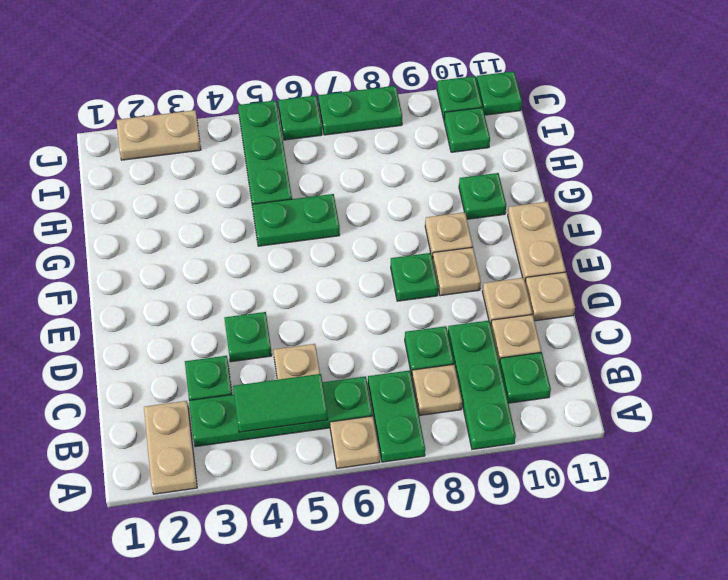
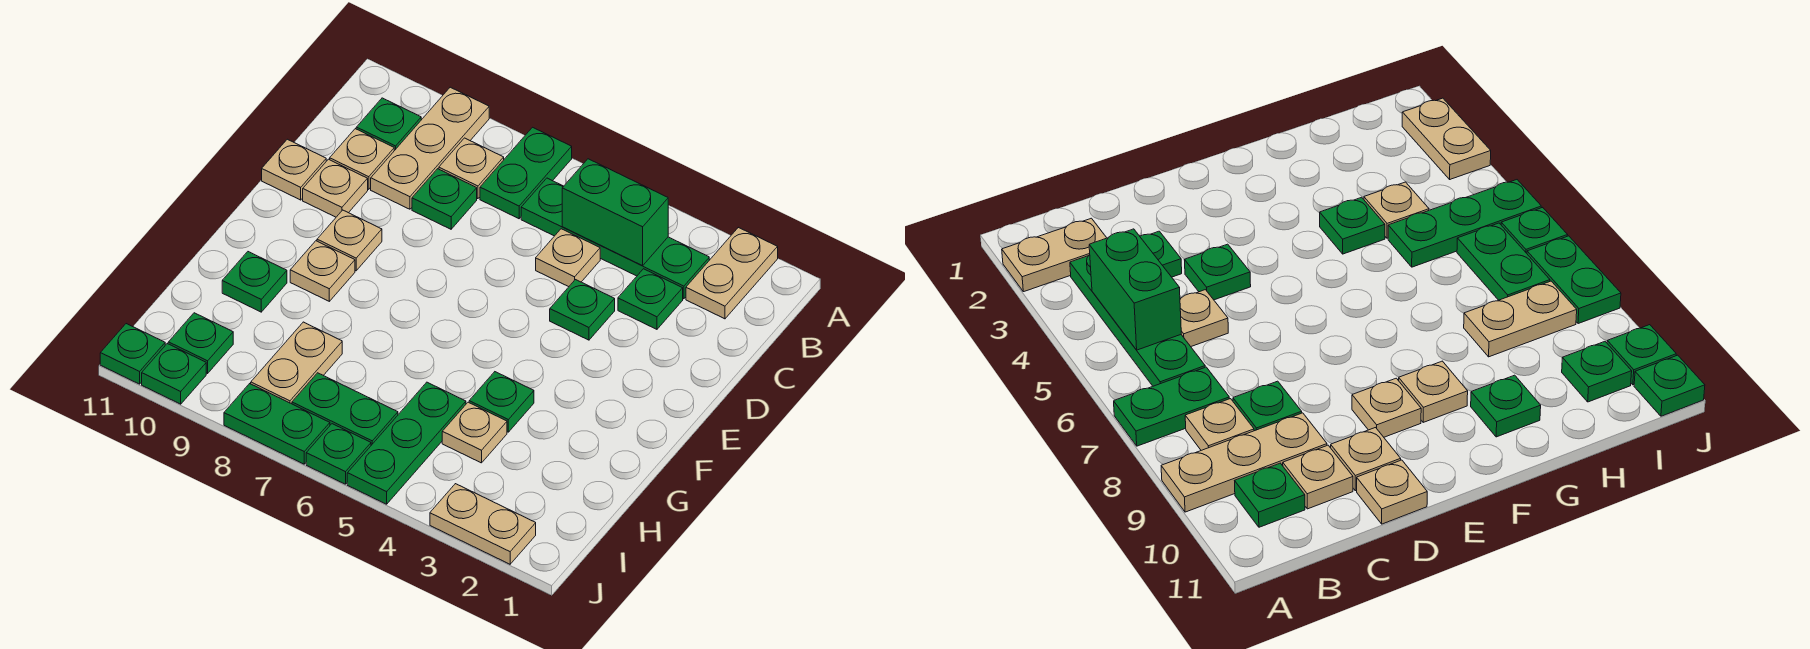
tan plate A6 level 1 -> tan plate H4 level 1
green plate A9:C9 level 1 -> tan plate A9:C9 level 1
green tile B4:B5 level 2 -> green brick B4:B5 level 2
green plate E8 level 1 -> green plate G4 level 1
tan plate E11:F11 level 1 -> tan plate H8:I8 level 1
green plate G5:G6 level 1 -> green plate I6:I7 level 1

